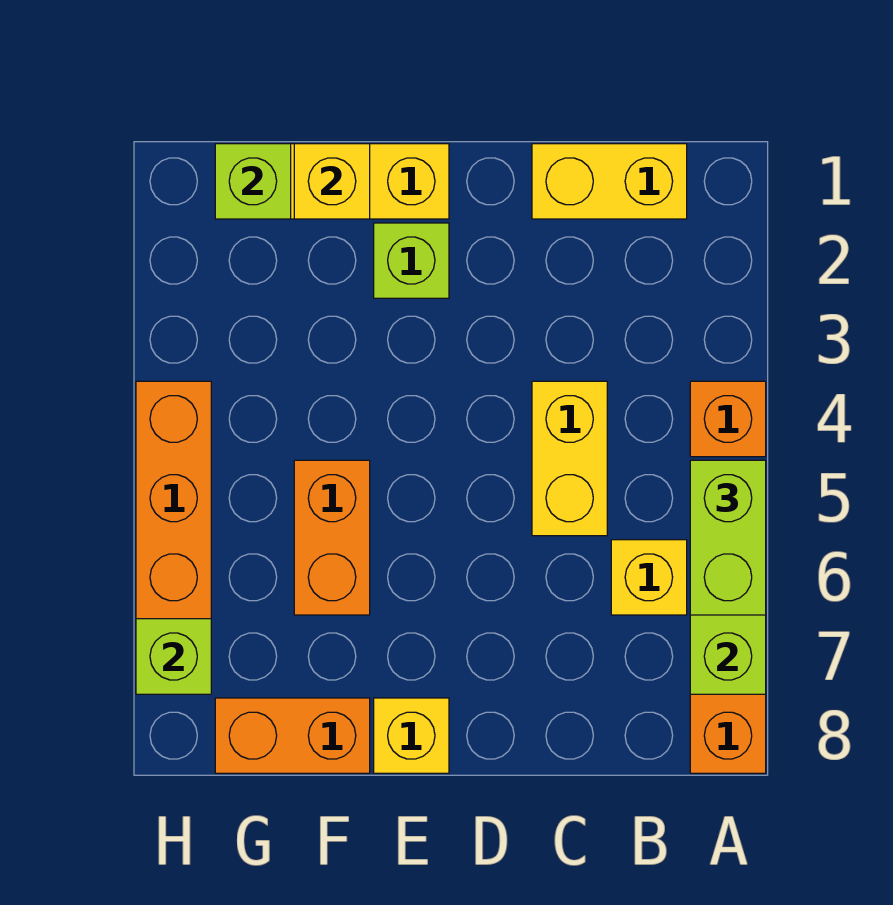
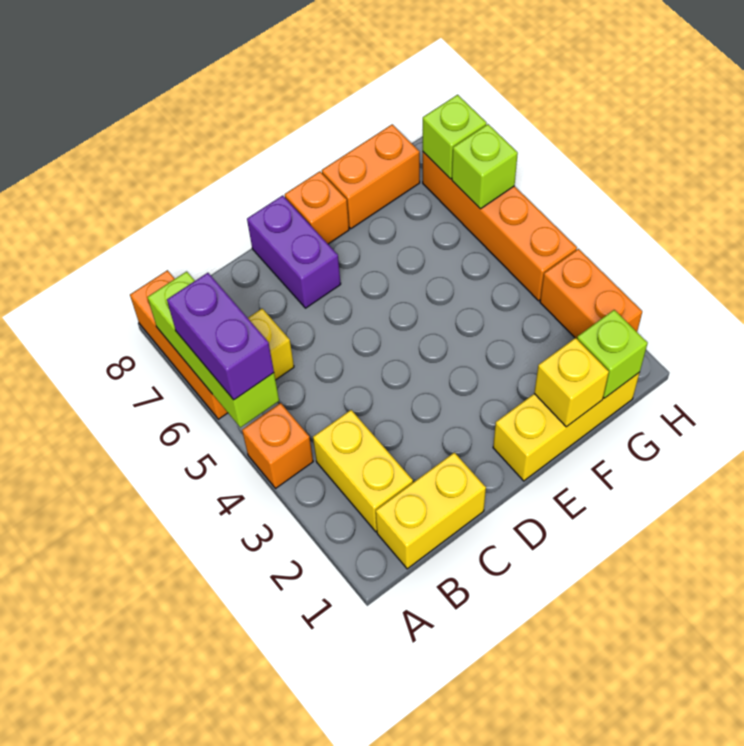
lime brick A5:A6 level 3 -> purple brick A5:A6 level 3
yellow brick C4:C5 level 1 -> yellow brick B2:B3 level 1
none -> purple brick D7:D8 level 1
lime brick E2 level 1 -> lime brick H6 level 2
yellow brick E8 level 1 -> orange brick E8 level 1
orange brick F5:F6 level 1 -> orange brick H2:H3 level 1

